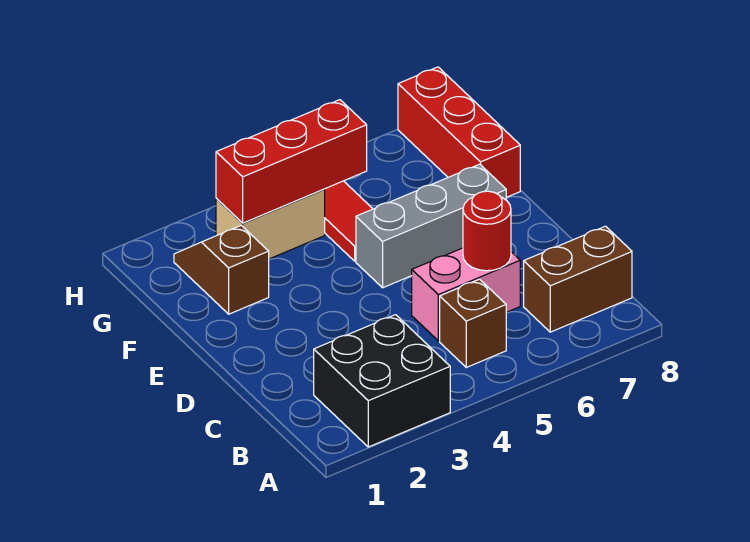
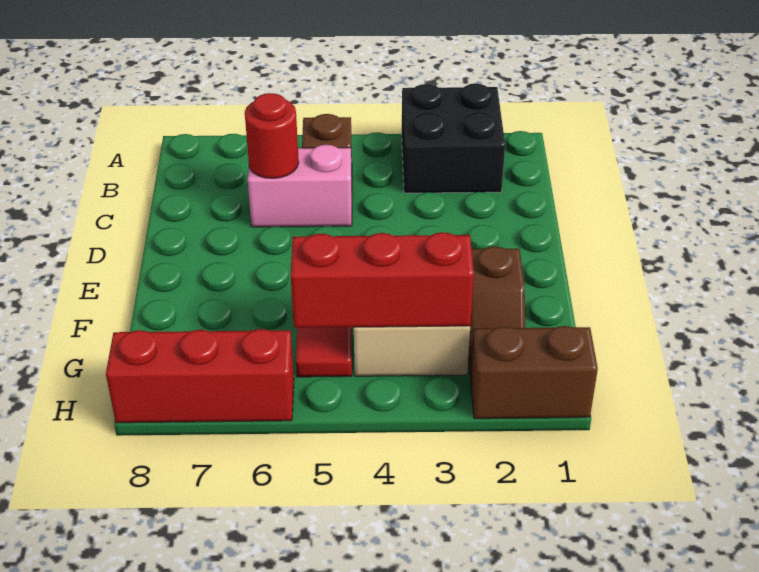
brown brick B7:B8 level 1 -> brown brick H1:H2 level 1
grey brick E5:E7 level 1 -> none
red brick F8:H8 level 1 -> red brick H6:H8 level 1

